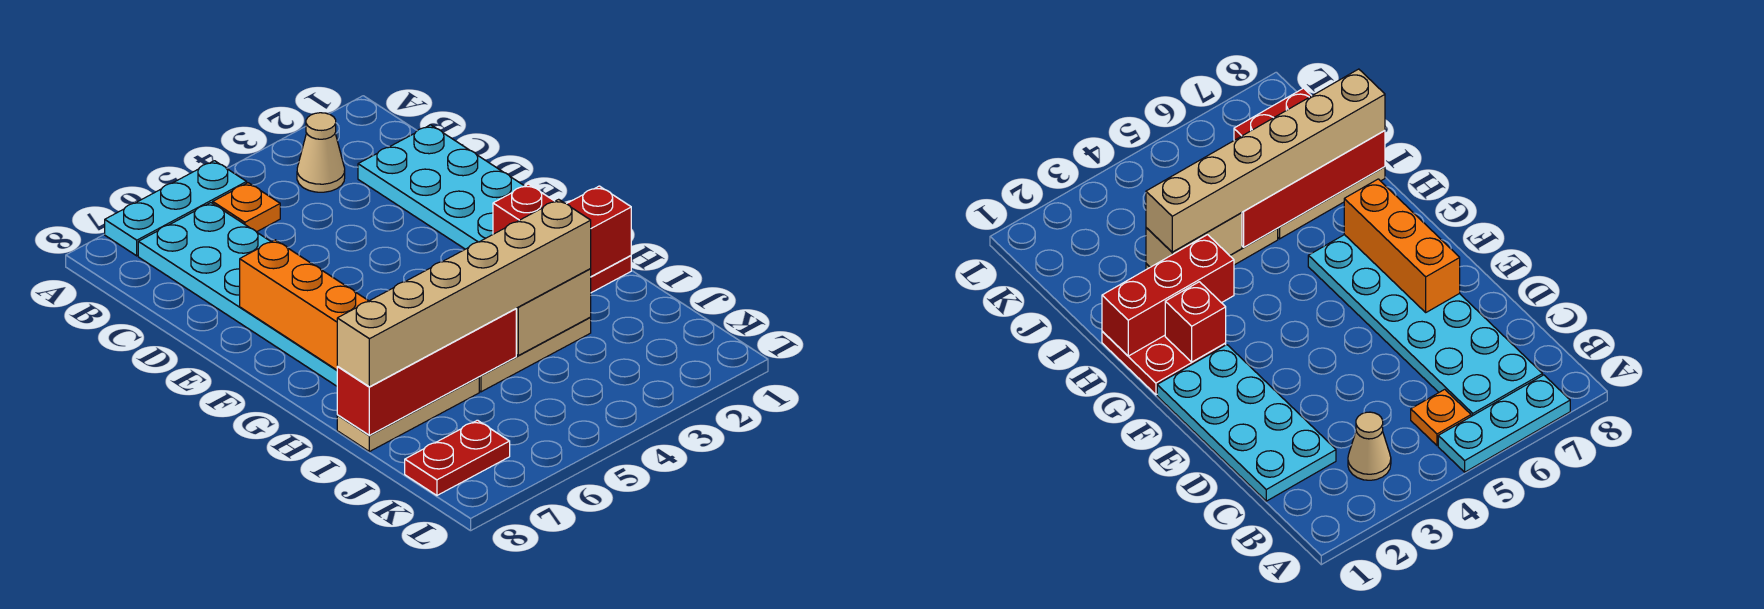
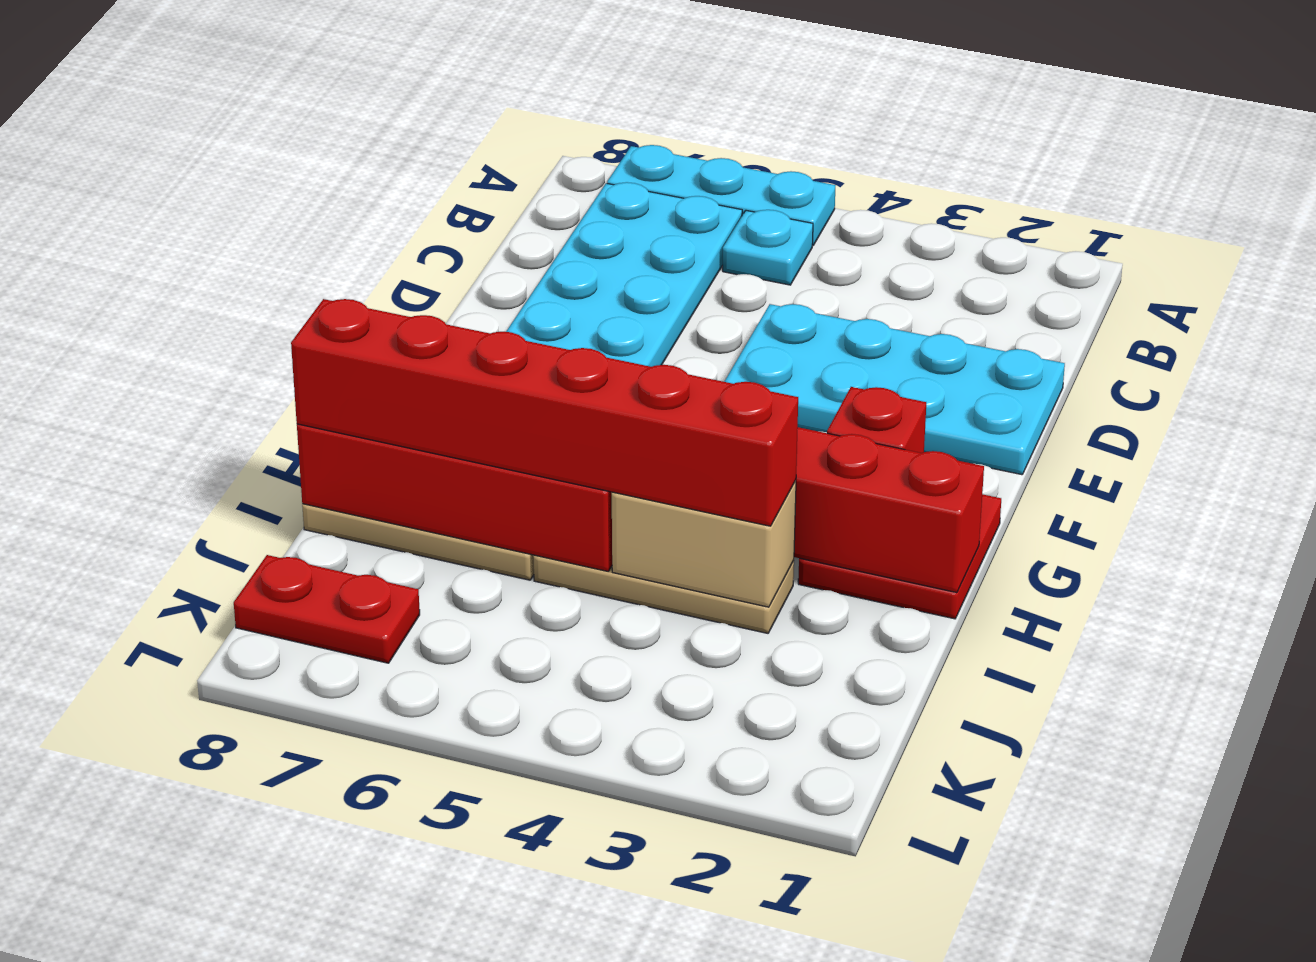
tan cone B3 level 1 -> none
orange plate B5 level 1 -> cyan plate B5 level 1
cyan plate C1:F2 level 1 -> cyan plate D1:E4 level 1
orange brick E7:G7 level 2 -> none
tan brick I3:I8 level 3 -> red brick I3:I8 level 3

